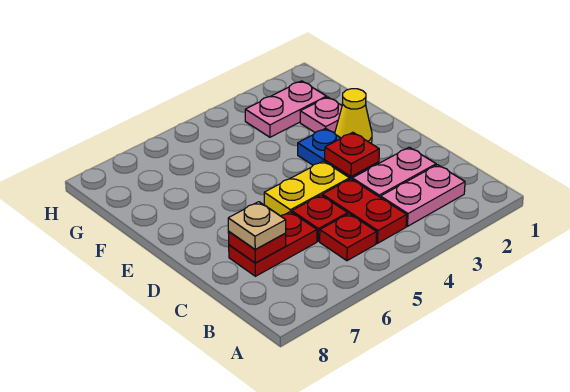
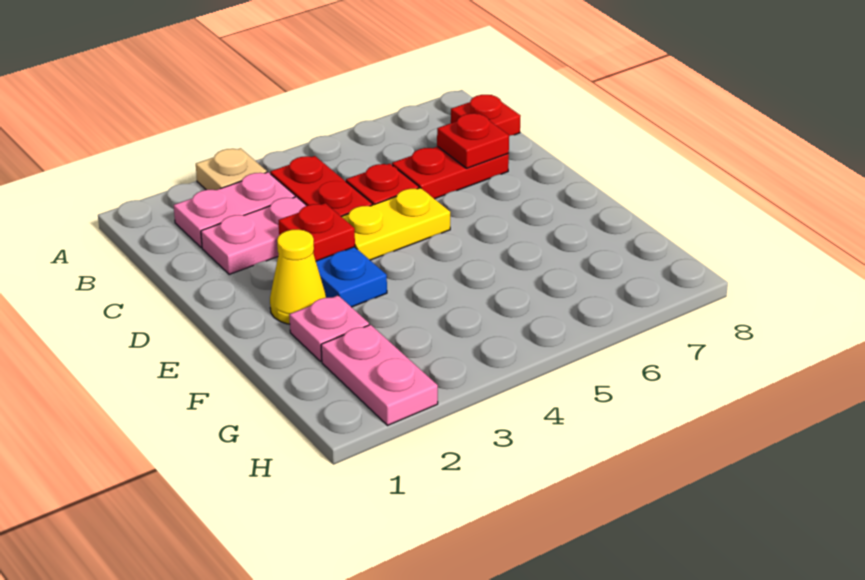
red plate B5 level 1 -> red plate B8 level 1
tan plate C7 level 3 -> tan plate A3 level 1
pink plate G2:G3 level 1 -> pink plate G2:H2 level 1

